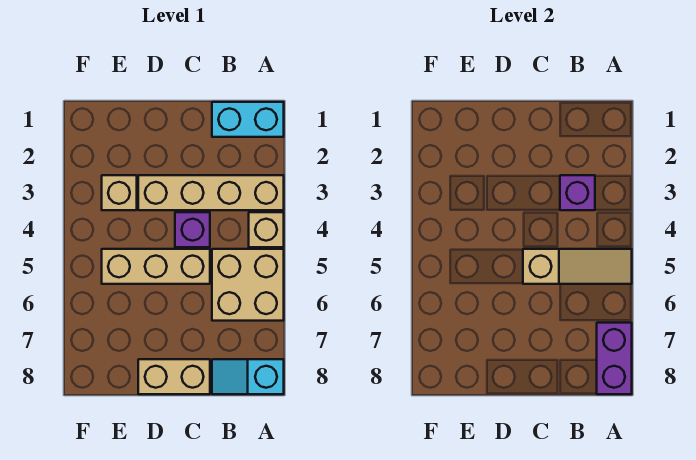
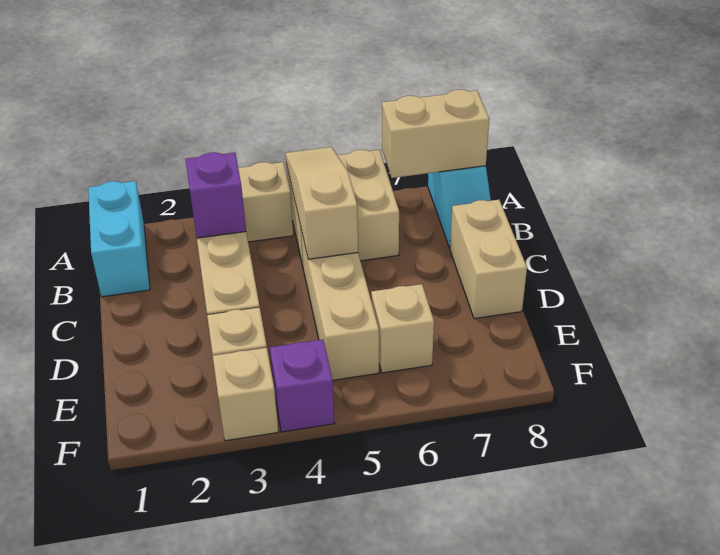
purple brick A7:A8 level 2 -> tan brick A7:A8 level 2
purple brick C4 level 1 -> purple brick F4 level 1
none -> tan brick E6 level 1
none -> tan brick F3 level 1

